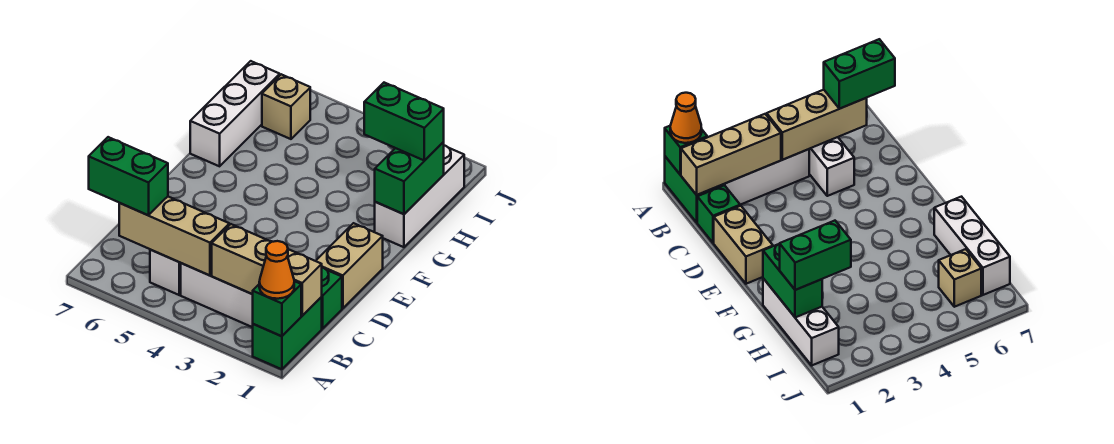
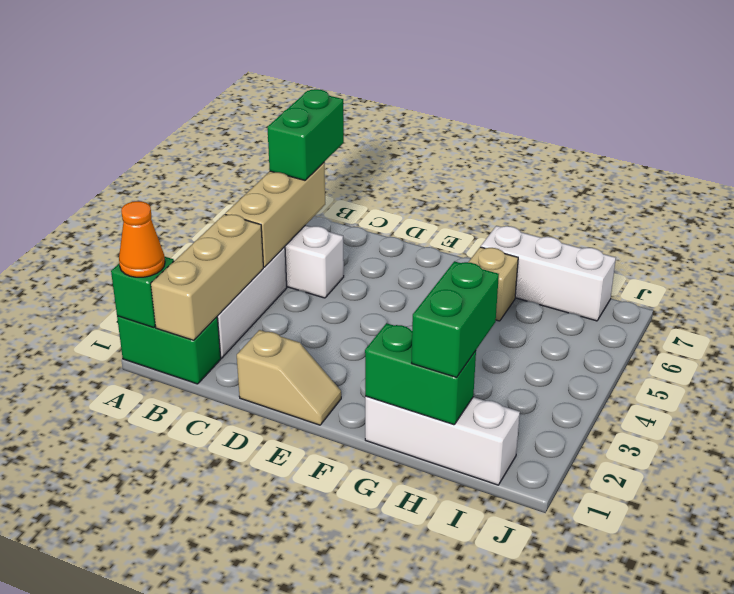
green brick C1 level 1 -> none
tan brick D1:E1 level 1 -> tan slope D1:E1 level 1 top D
tan brick I6 level 1 -> tan brick G6 level 1

